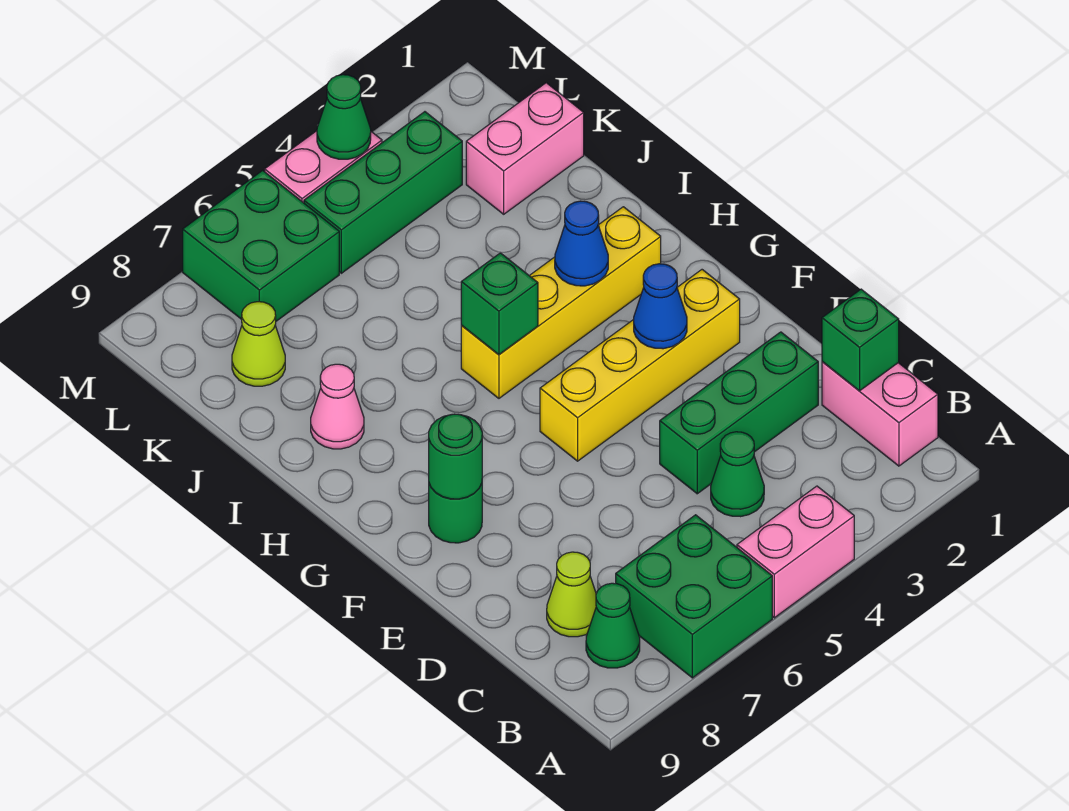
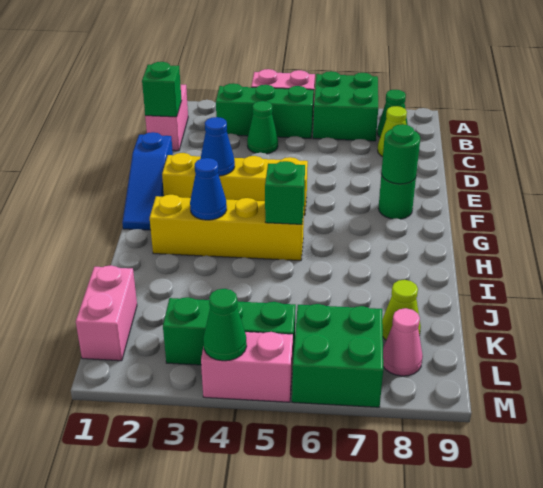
green brick D2:D4 level 1 -> green brick B3:B5 level 1
none -> blue slope E1:G1 level 1 top E
pink cone I8 level 1 -> pink cone L8 level 1
pink brick K1:K2 level 1 -> pink brick K1:L1 level 1

